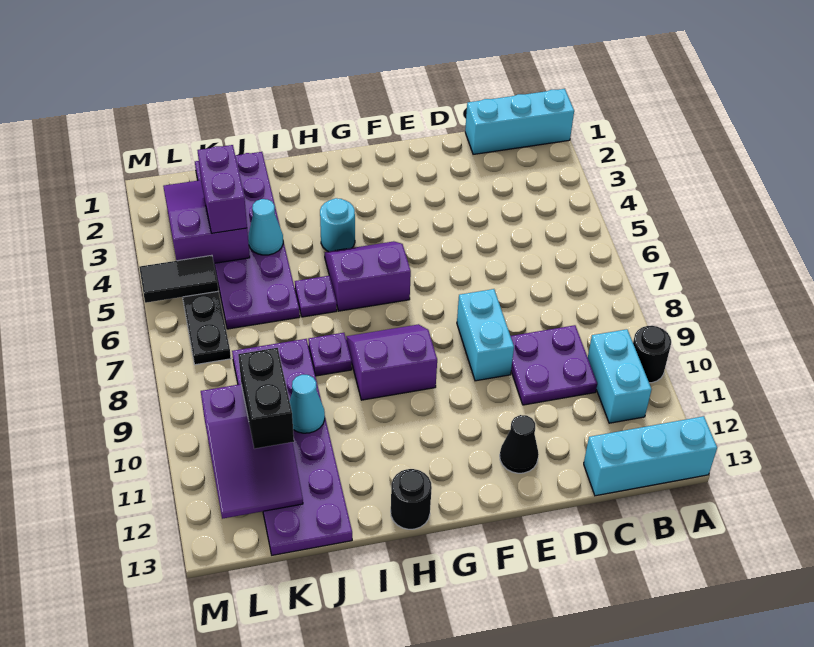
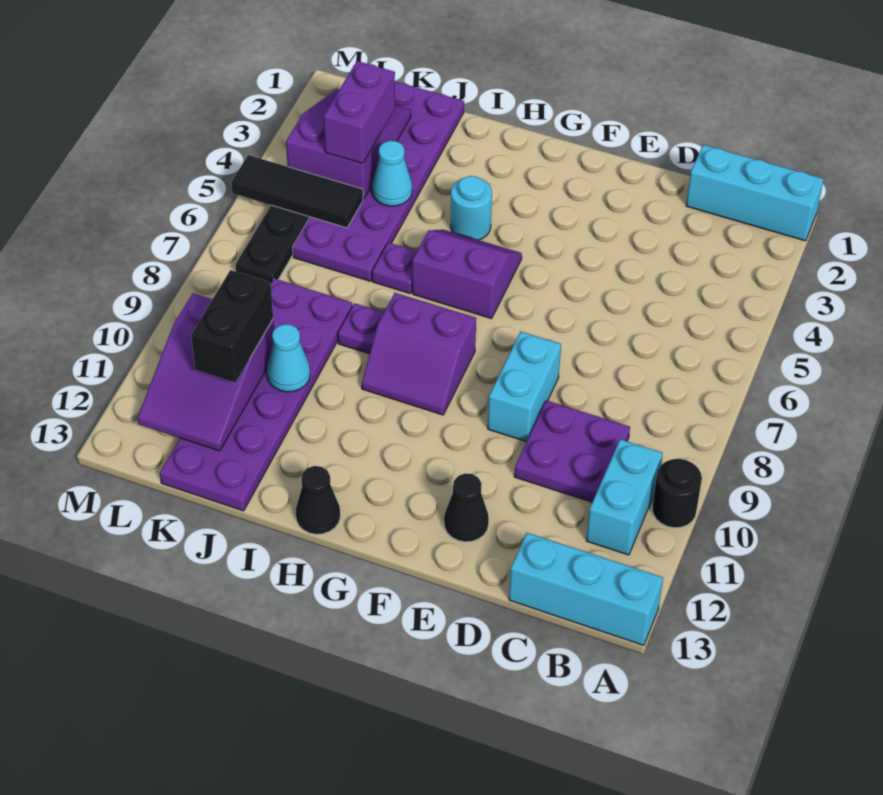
purple slope G8:H9 level 1 top 9 -> purple slope G8:H9 level 1 top 8
black round brick H13 level 1 -> black cone H13 level 1
black tile L5:M5 level 2 -> black tile K5:M5 level 2

